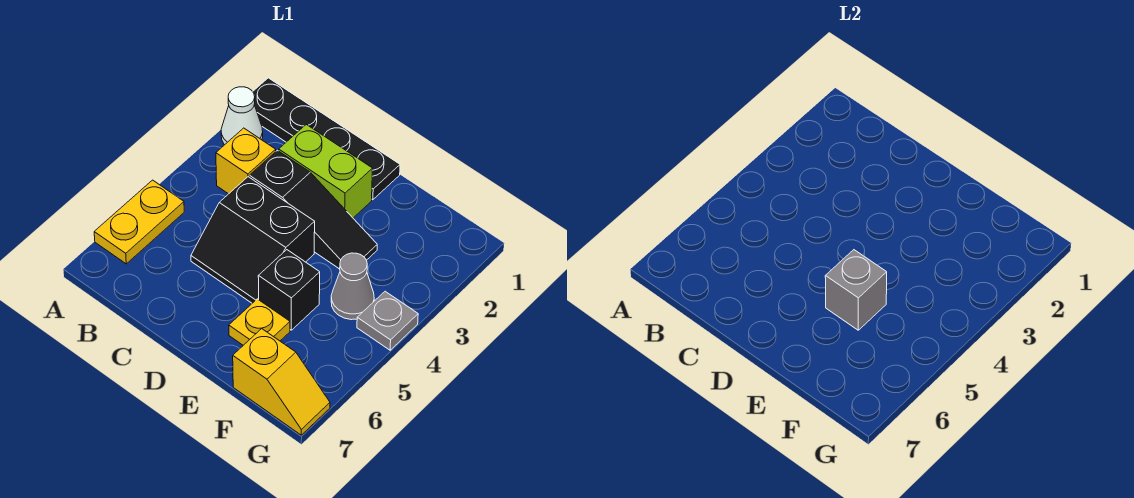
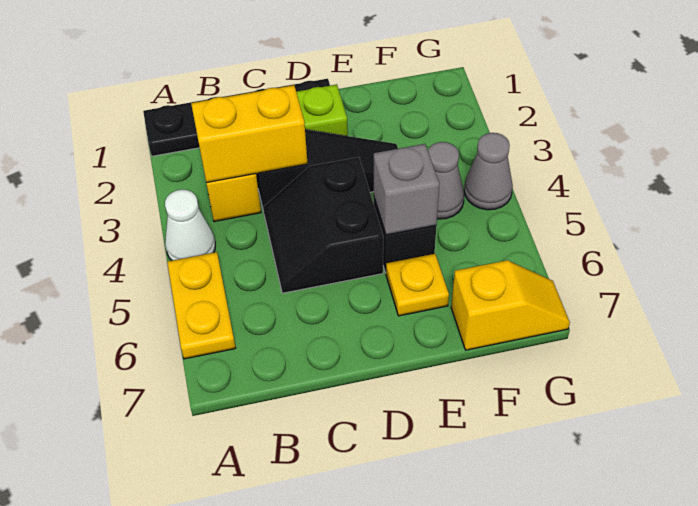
white cone A2 level 1 -> white cone A4 level 1
none -> yellow brick B3:C3 level 2
black slope C4:D5 level 1 top 4 -> black slope C4:D5 level 1 top D
grey plate G4 level 1 -> grey cone G4 level 1

